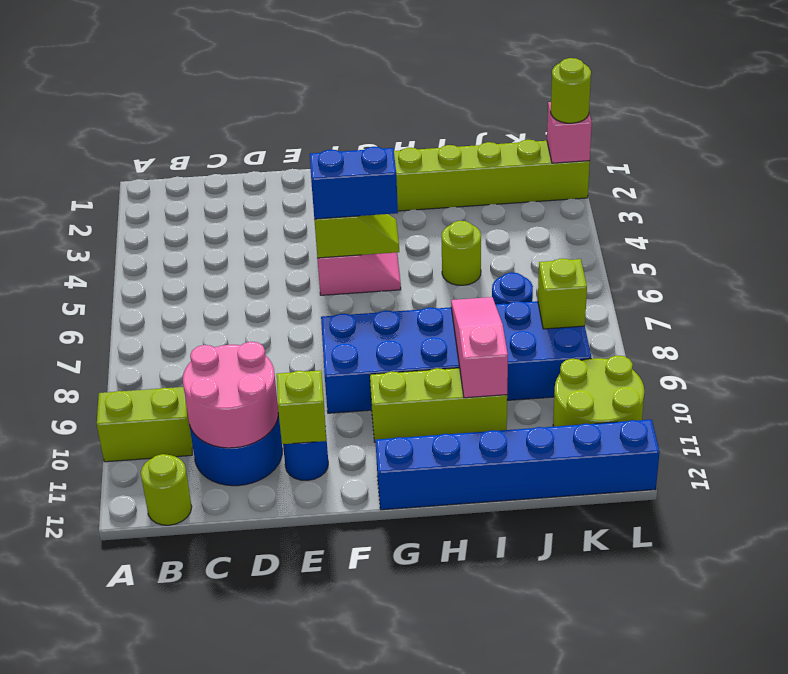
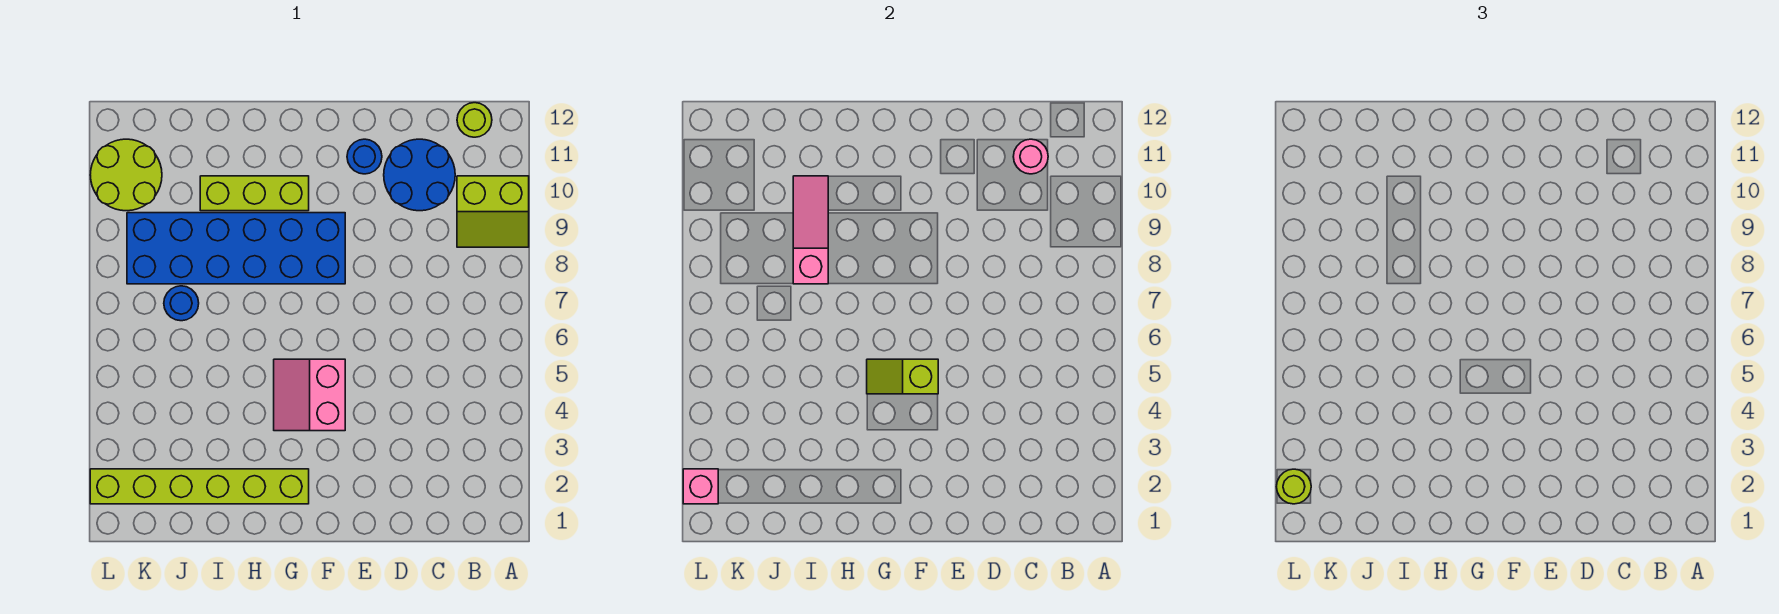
pink round brick C10:D11 level 2 -> pink round brick C11 level 2
lime brick E11 level 2 -> none
blue brick F5:G5 level 3 -> none
blue brick G12:L12 level 1 -> none
lime round brick I5 level 1 -> none
pink slope I8:I10 level 2 top 10 -> pink slope I8:I10 level 2 top 8
lime brick K8 level 2 -> none

